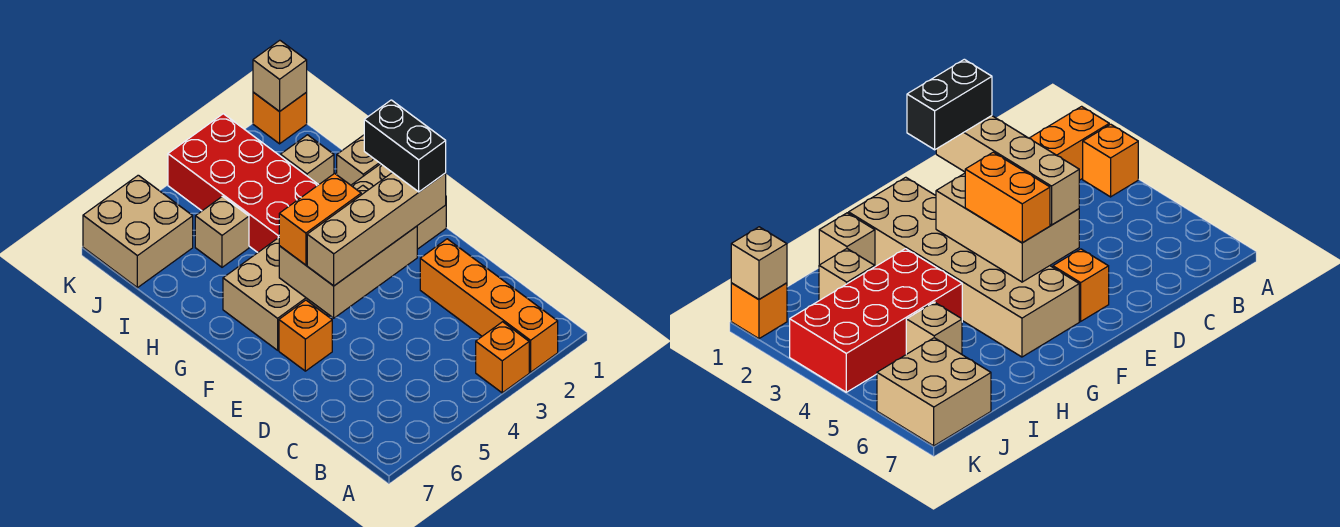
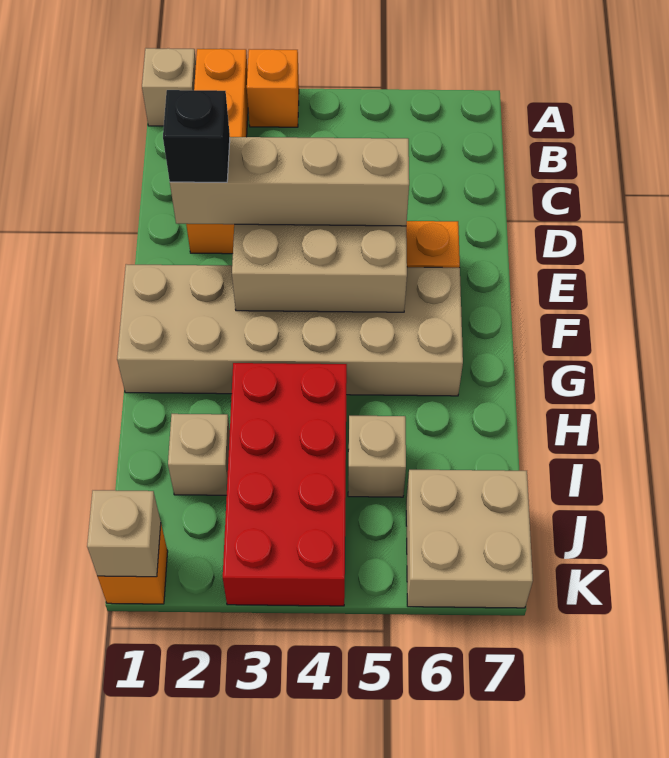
black brick E2:F2 level 4 -> black brick E2 level 4
orange brick F4:F5 level 3 -> none
tan brick H1 level 1 -> tan brick A1 level 1

